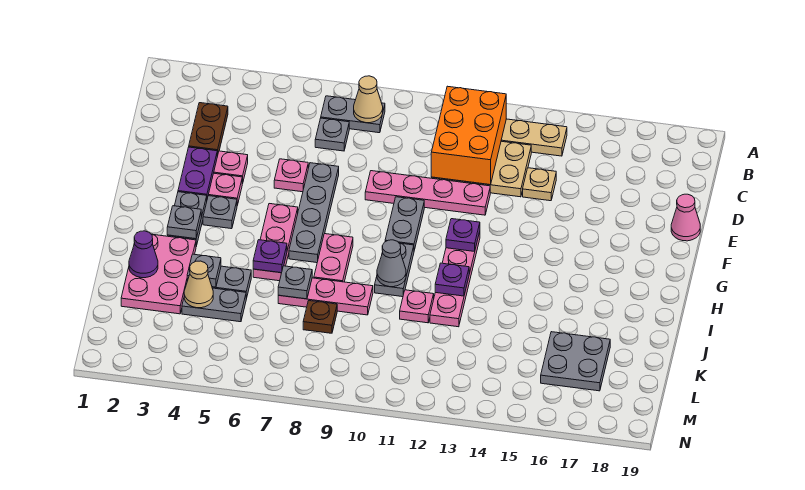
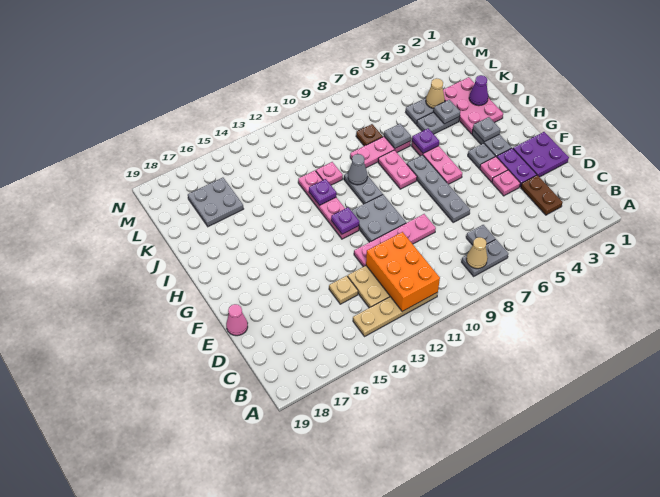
none -> purple plate E1:F2 level 1
pink plate E6 level 1 -> none
grey plate F10:G10 level 1 -> grey plate F10:G11 level 1

